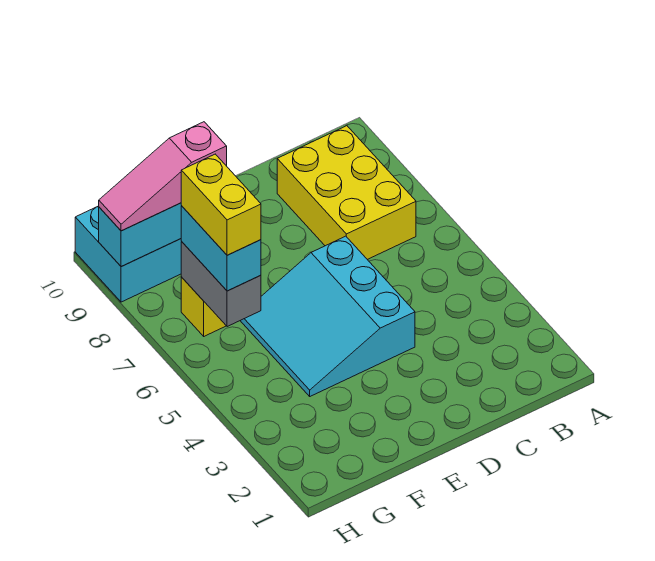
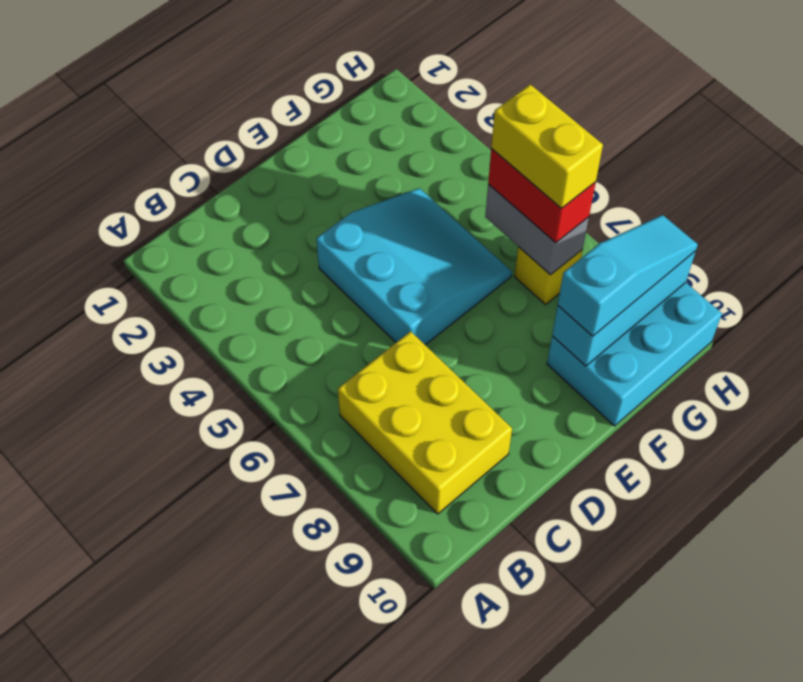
pink slope F9:H9 level 3 top F -> cyan slope F9:H9 level 3 top F
cyan brick G6:G7 level 3 -> red brick G6:G7 level 3

